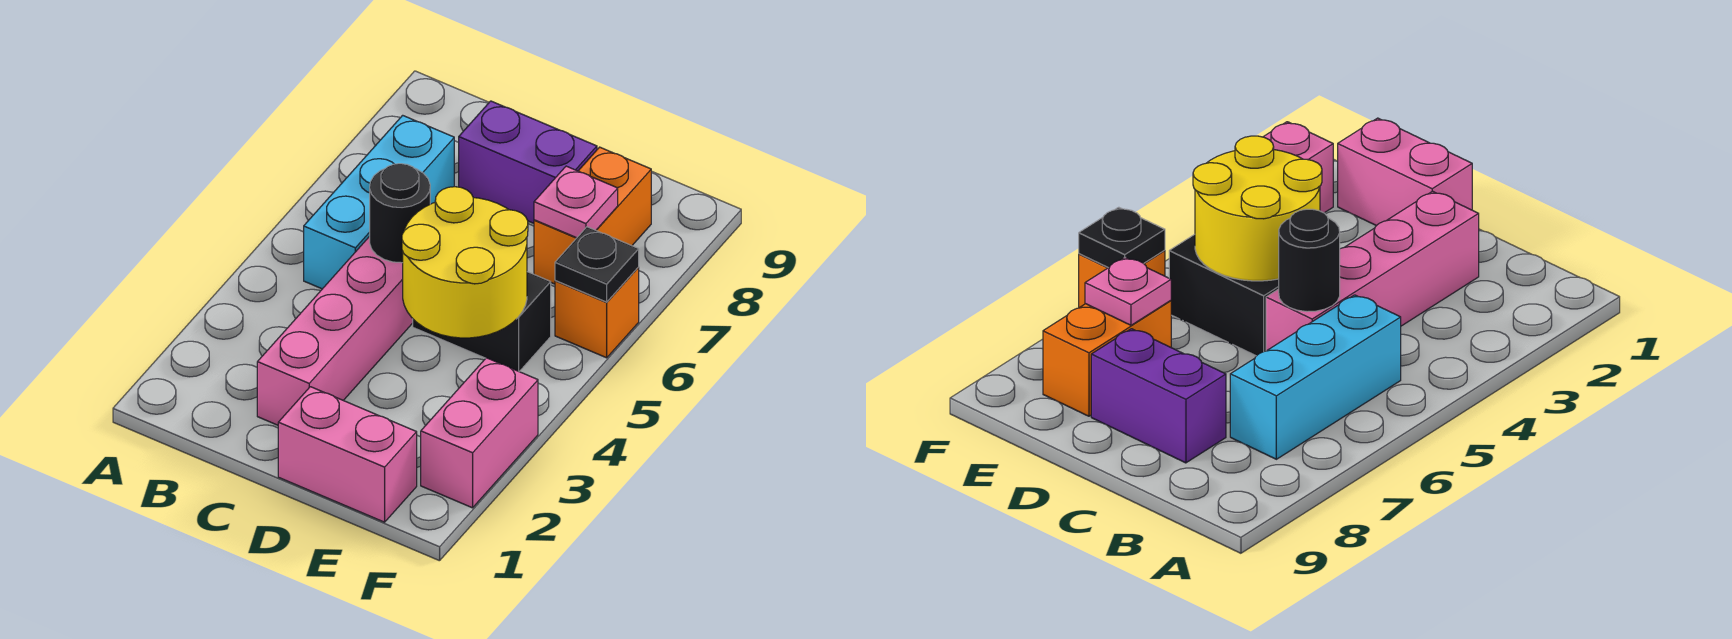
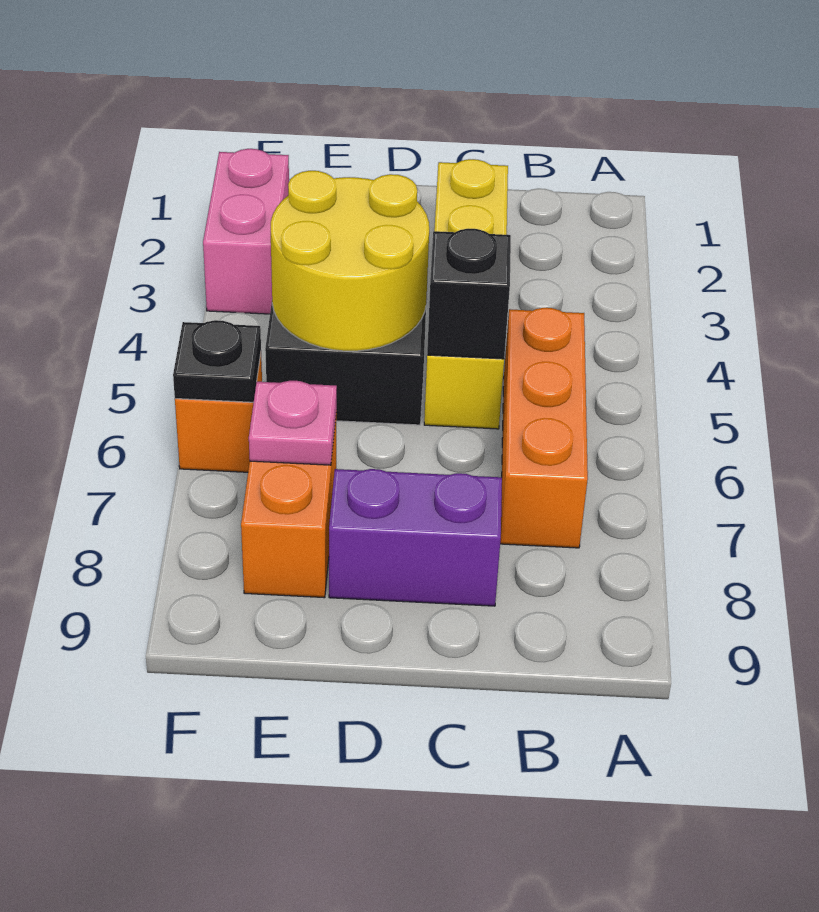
cyan brick B5:B7 level 1 -> orange brick B5:B7 level 1
pink brick C2:C5 level 1 -> yellow brick C2:C5 level 1
black round brick C5 level 2 -> black brick C5 level 2
pink brick D1:E1 level 1 -> none

